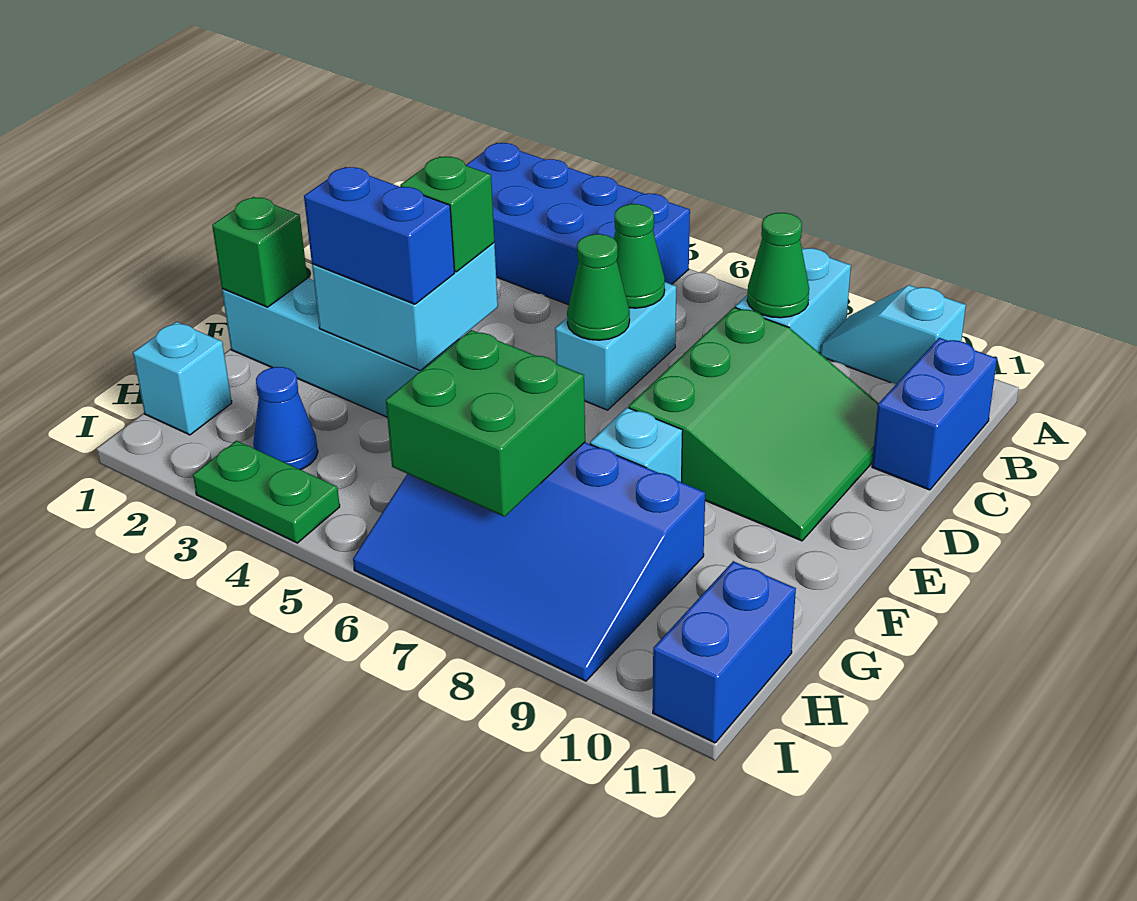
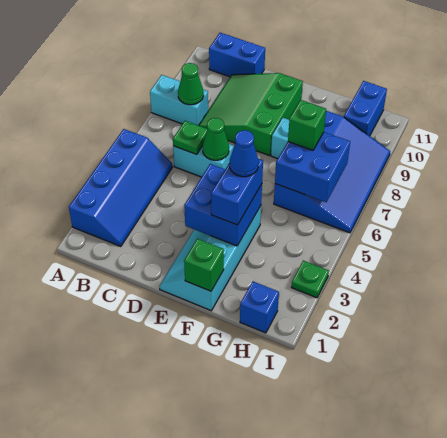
blue brick A2:B5 level 1 -> blue slope A2:B5 level 1 top A
cyan slope A9:A10 level 1 top 10 -> none
green cone C6 level 2 -> green plate C6 level 2
green slope C8:E10 level 1 top 8 -> green slope C8:E10 level 1 top E
cyan brick E3:F4 level 2 -> blue brick E3:F4 level 2
green brick E4 level 3 -> green brick G7 level 3
green brick G6:H7 level 2 -> blue brick G6:H7 level 2
cyan brick H1 level 1 -> blue brick H1 level 1
blue cone H3 level 1 -> blue cone F4 level 4
blue brick H11:I11 level 1 -> blue brick H10:H11 level 1
green plate I3:I4 level 1 -> green plate I3 level 1

